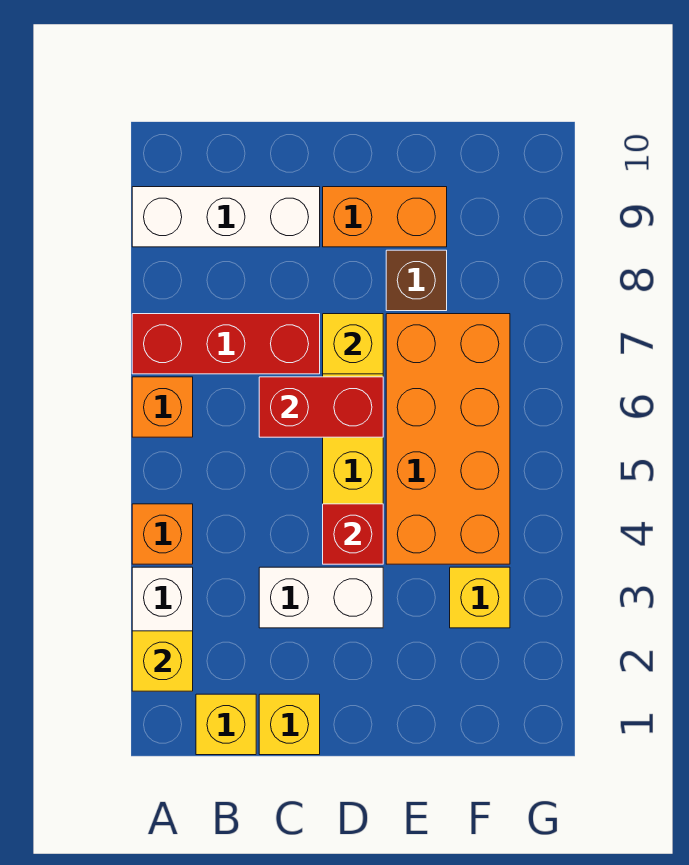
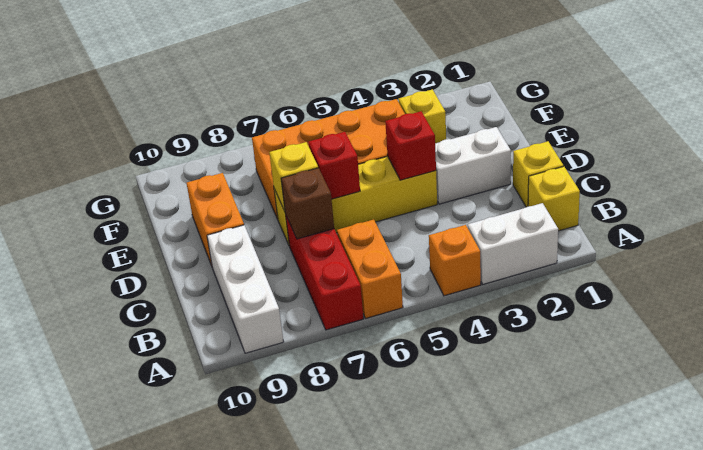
yellow brick A2 level 2 -> none
orange brick A6 level 1 -> orange brick A6:B6 level 1
white brick C3:D3 level 1 -> white brick D2:D3 level 1
red brick C6:D6 level 2 -> red brick D6 level 2
brown brick E8 level 1 -> brown brick C7 level 2

